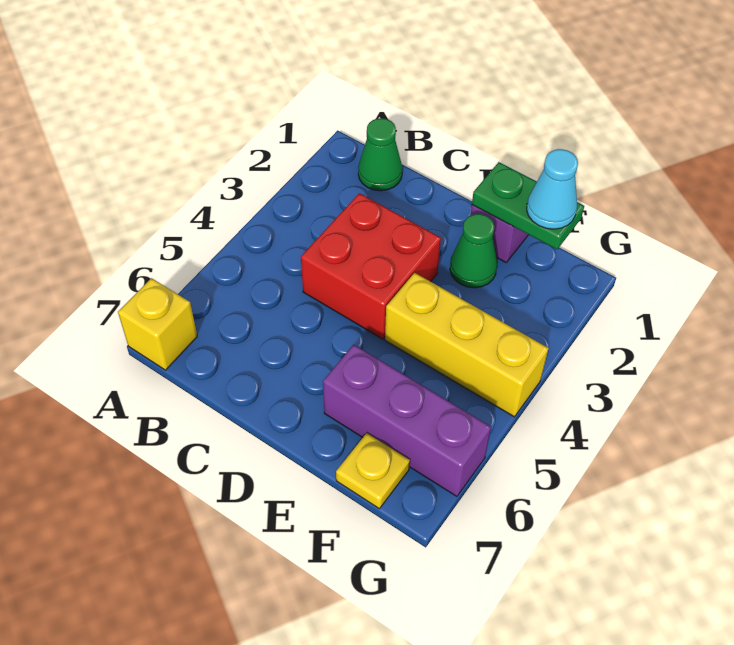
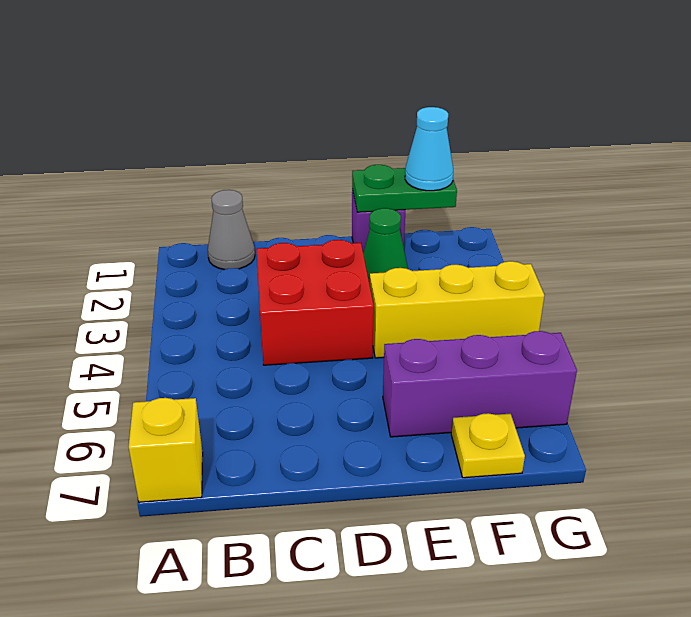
green cone B1 level 1 -> grey cone B1 level 1

